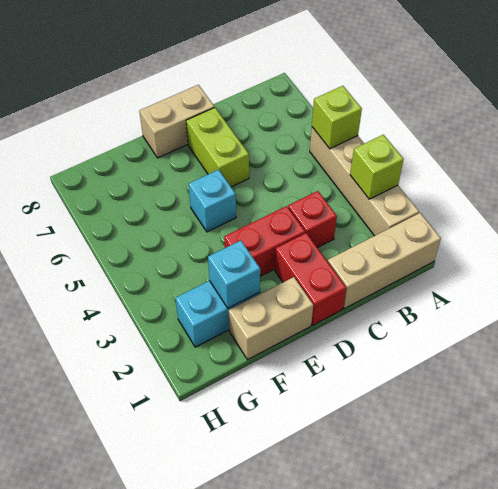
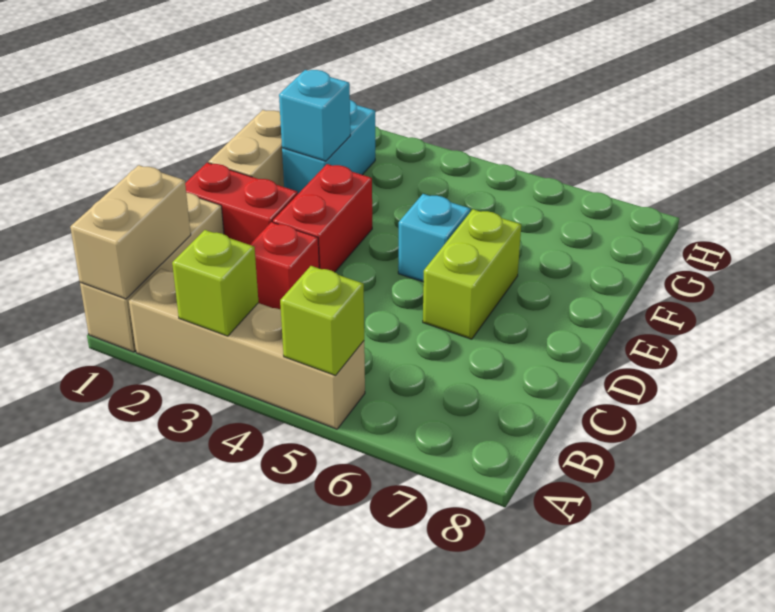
lime brick D6:D7 level 1 -> lime brick D6:E6 level 1
tan brick D8:E8 level 1 -> tan brick A1:B1 level 2

